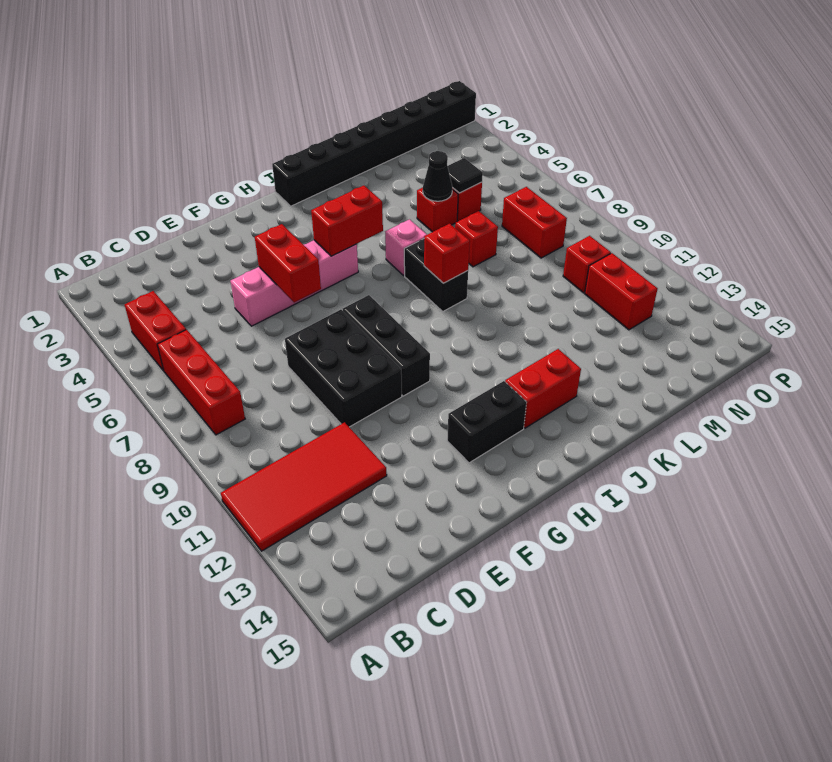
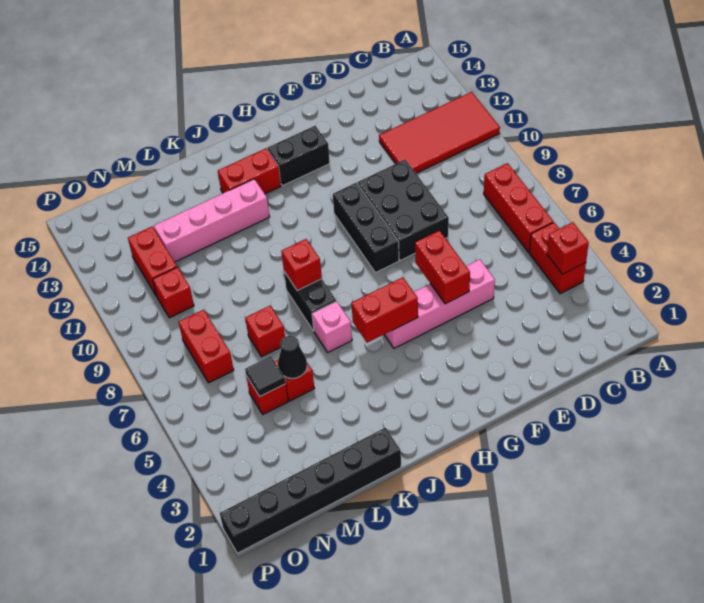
none -> red brick B4 level 2
black brick I1:P1 level 1 -> black brick K1:P1 level 1
none -> pink brick J12:M12 level 1

